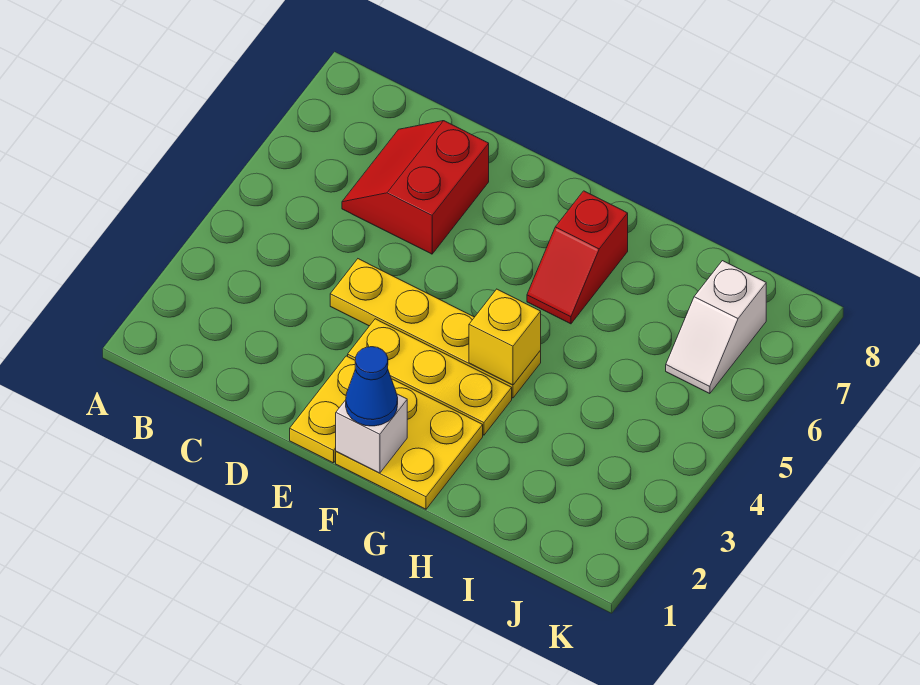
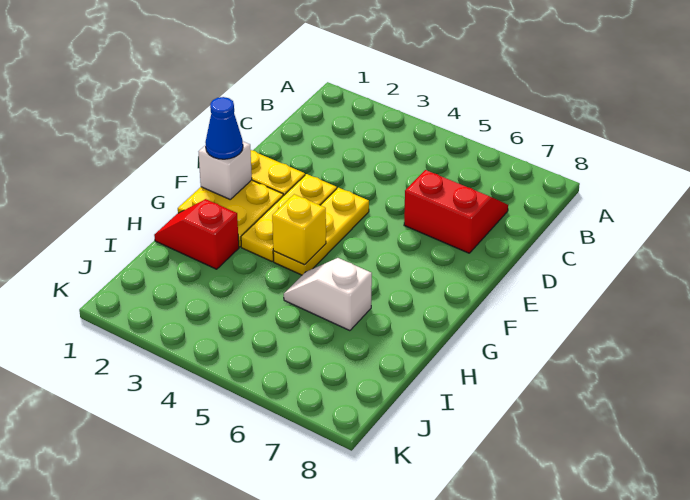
yellow plate D4:G4 level 1 -> yellow plate E4:G4 level 1
red slope G6:G7 level 1 top 7 -> red slope H1:H2 level 1 top 2
white slope J6:J7 level 1 top 7 -> white slope H5:H6 level 1 top 6

